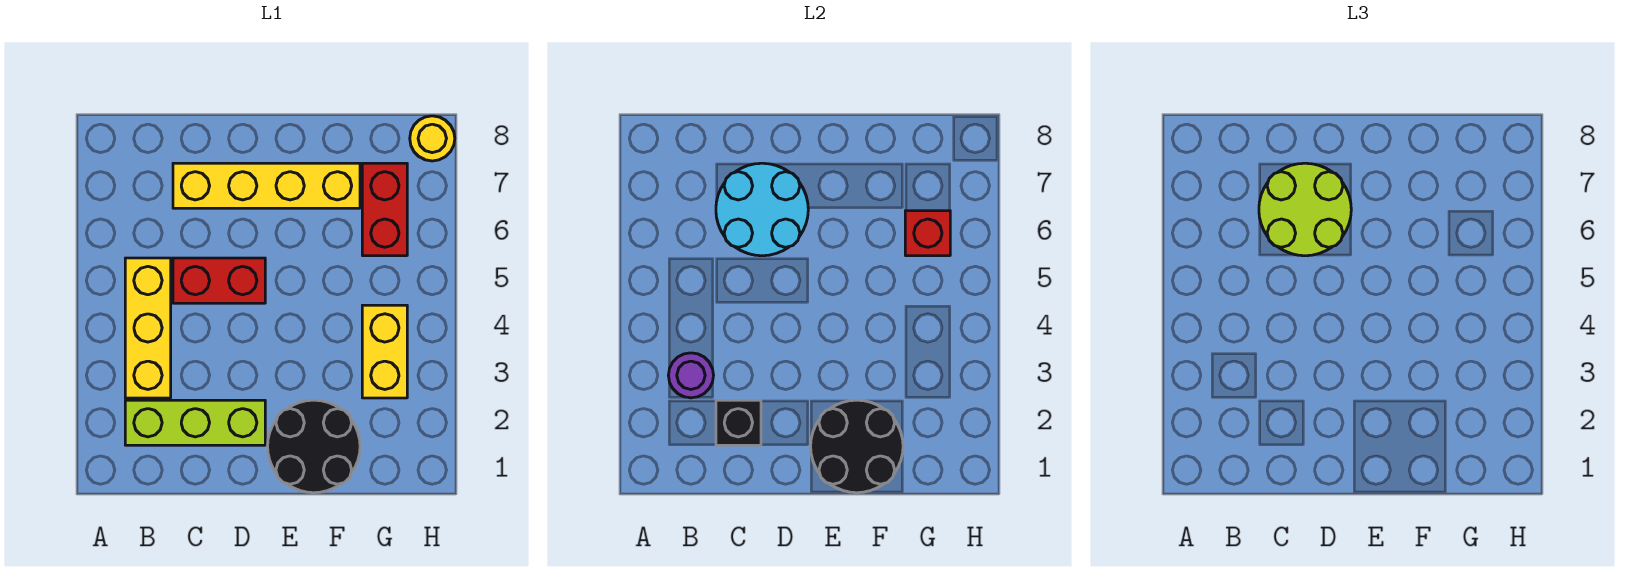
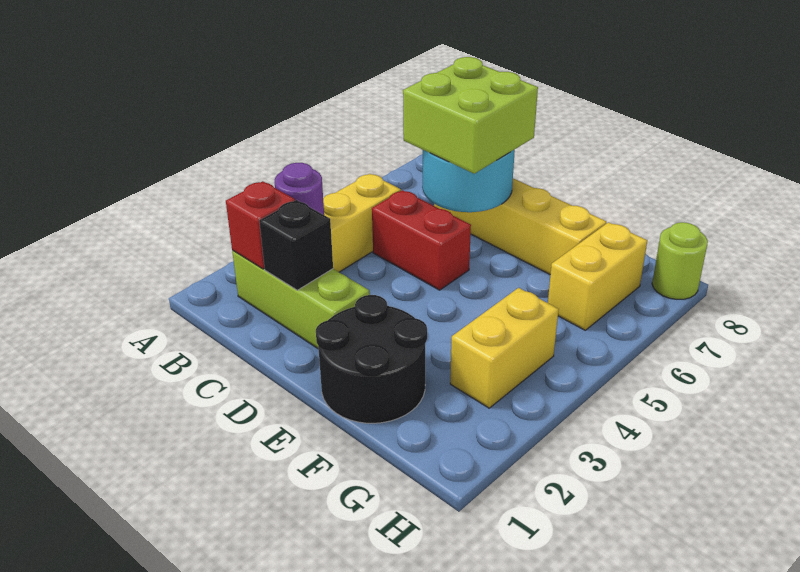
lime round brick C6:D7 level 3 -> lime brick C6:D7 level 3
black round brick E1:F2 level 2 -> none
red brick G6:G7 level 1 -> yellow brick G6:G7 level 1
red brick G6 level 2 -> red brick B2 level 2
yellow round brick H8 level 1 -> lime round brick H8 level 1

